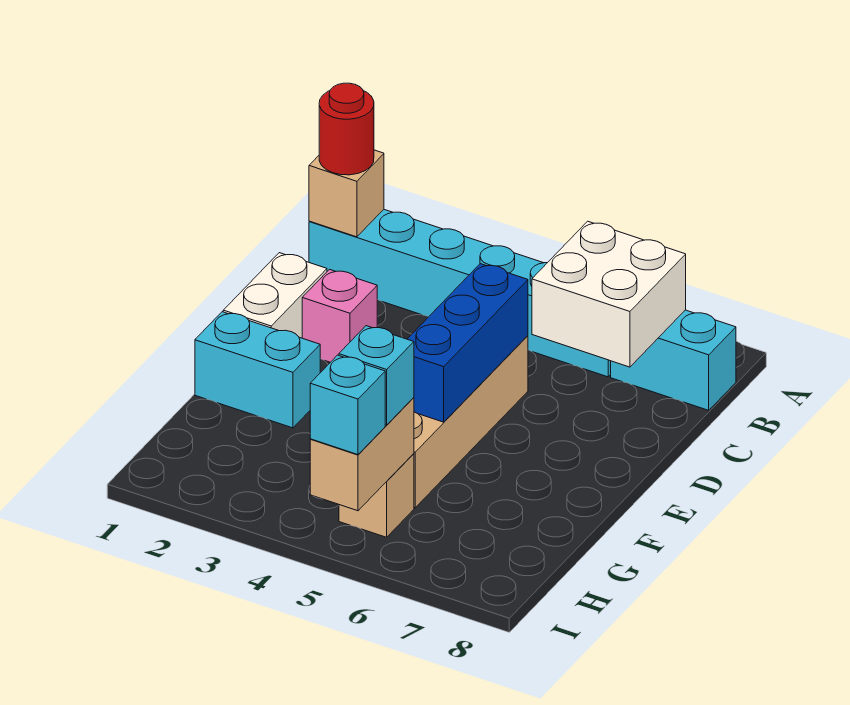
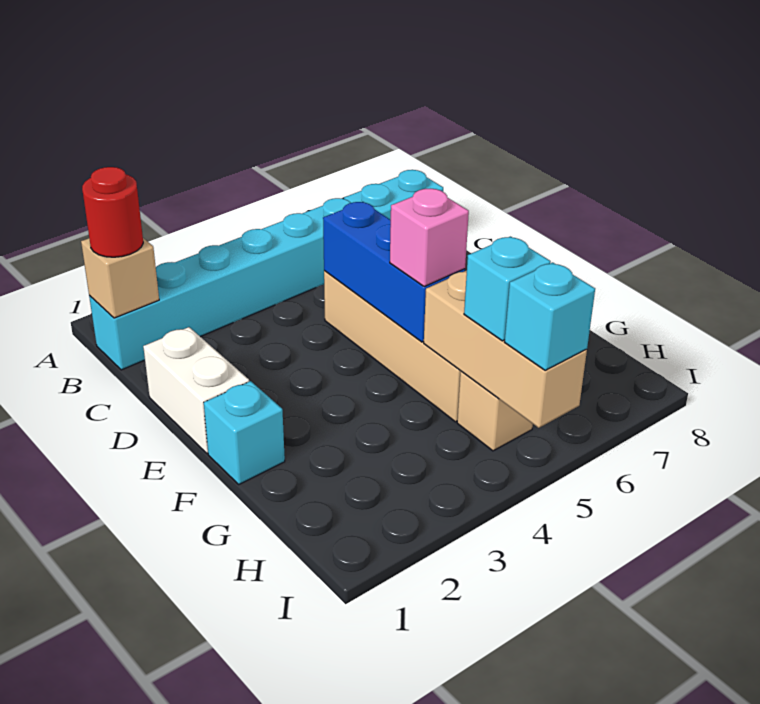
white brick B6:C7 level 2 -> none
pink brick D2 level 1 -> pink brick F5 level 3
cyan brick F1:F2 level 1 -> cyan brick F1 level 1
tan brick H5:I5 level 2 -> tan brick G5:I5 level 2

